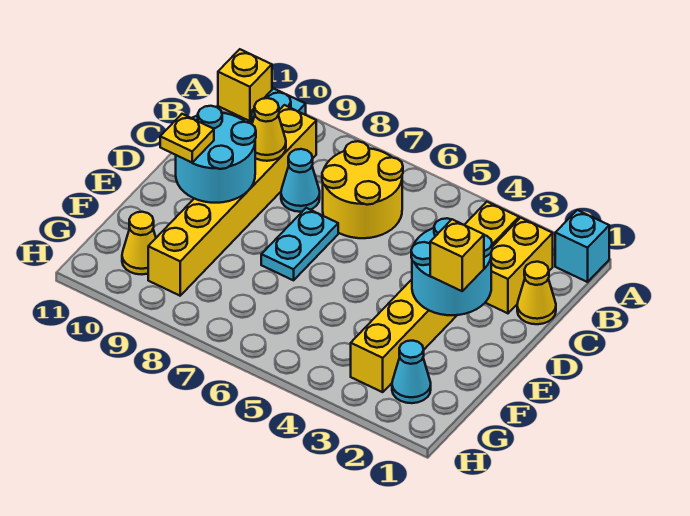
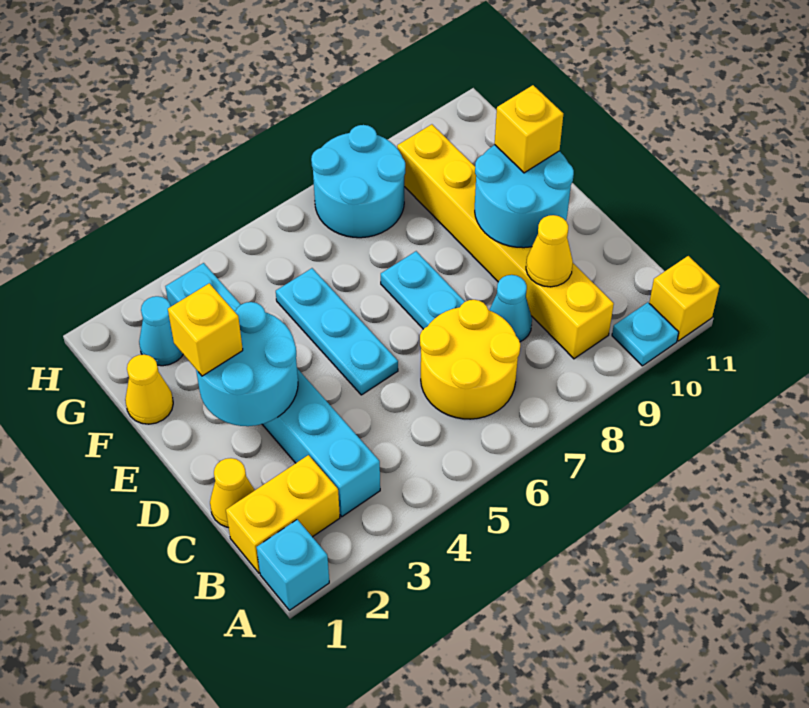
yellow brick B2:C2 level 1 -> yellow brick B1:B2 level 1
yellow brick B3:G3 level 1 -> cyan brick B3:G3 level 1
none -> cyan plate D5:F5 level 1
yellow plate E10 level 3 -> yellow brick E10 level 3
none -> cyan round brick G7:H8 level 1
yellow cone G10 level 1 -> yellow cone F1 level 1

